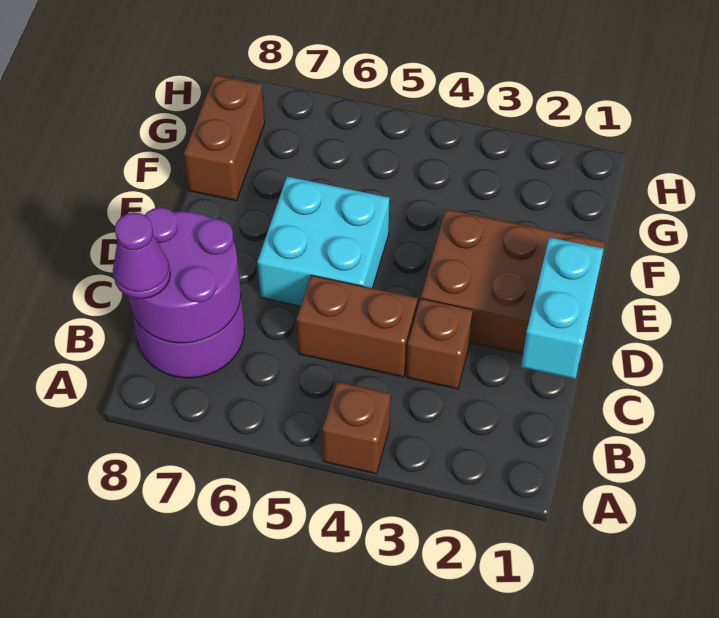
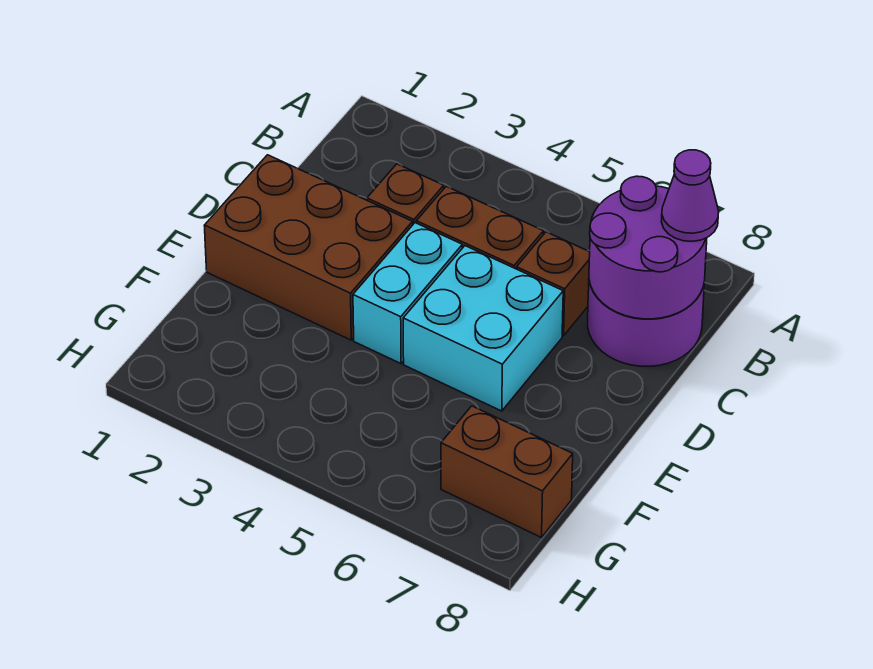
brown brick A4 level 1 -> brown brick C6 level 1
cyan brick C1:D1 level 2 -> cyan brick D4:E4 level 1
brown brick F8:G8 level 1 -> brown brick G7:G8 level 1

